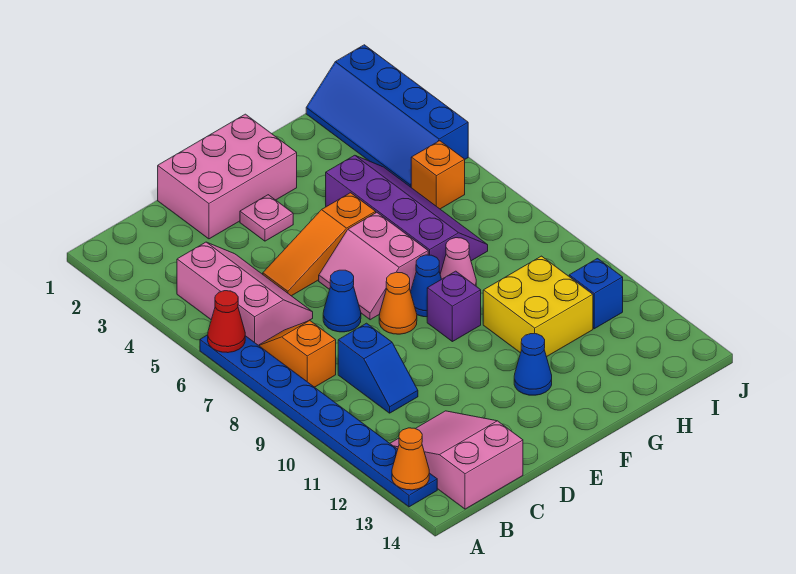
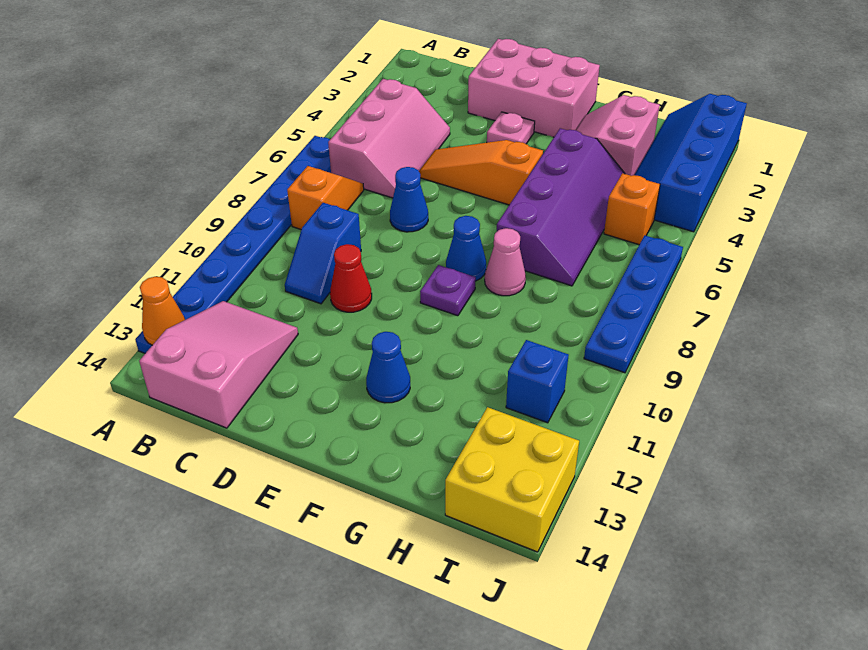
red cone A6 level 2 -> red cone D10 level 1
pink slope E6:F7 level 1 top F -> pink slope G2:H3 level 1 top H
orange cone E8 level 1 -> none
purple brick F9 level 1 -> purple plate F9 level 1
yellow brick G10:H11 level 1 -> yellow brick I13:J14 level 1
none -> blue plate J6:J9 level 1

